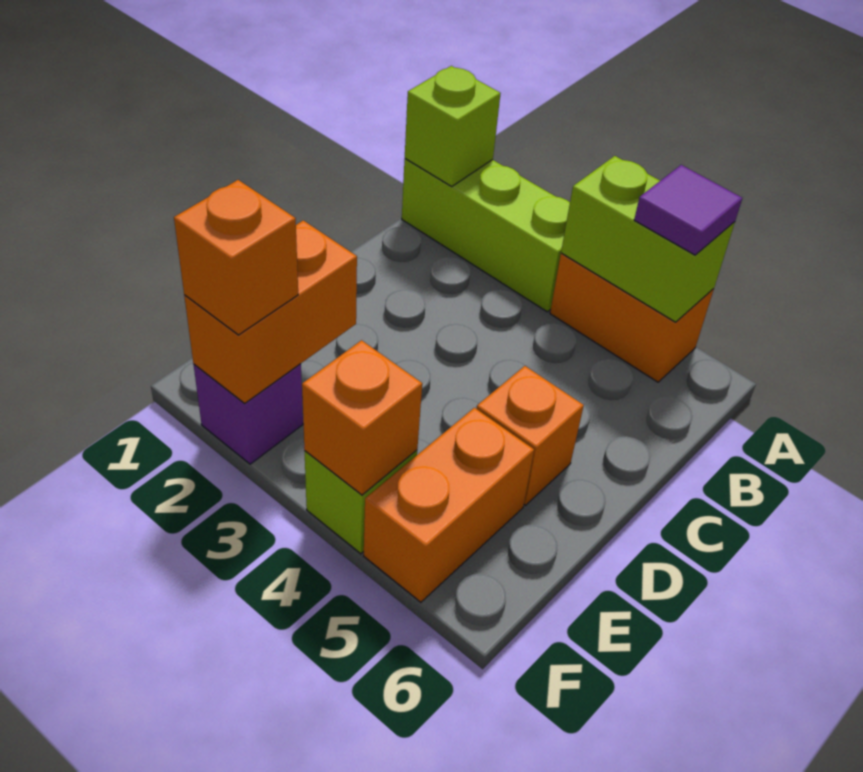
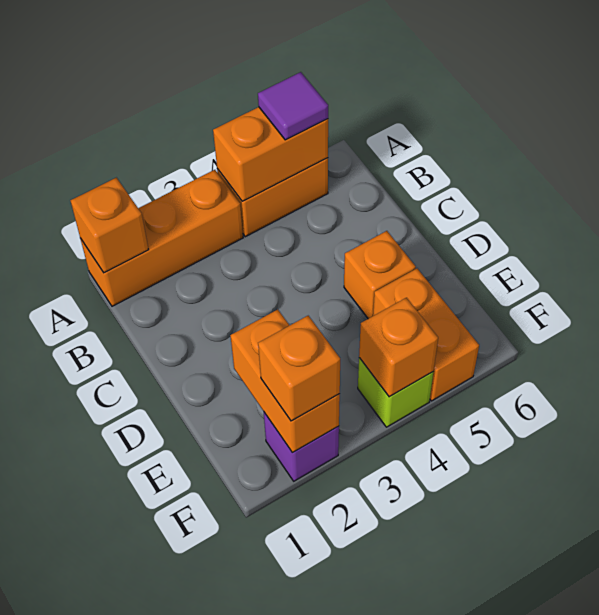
lime brick A1:A3 level 1 -> orange brick A1:A3 level 1
lime brick A1 level 2 -> orange brick A1 level 2
lime brick A4:A5 level 2 -> orange brick A4:A5 level 2

